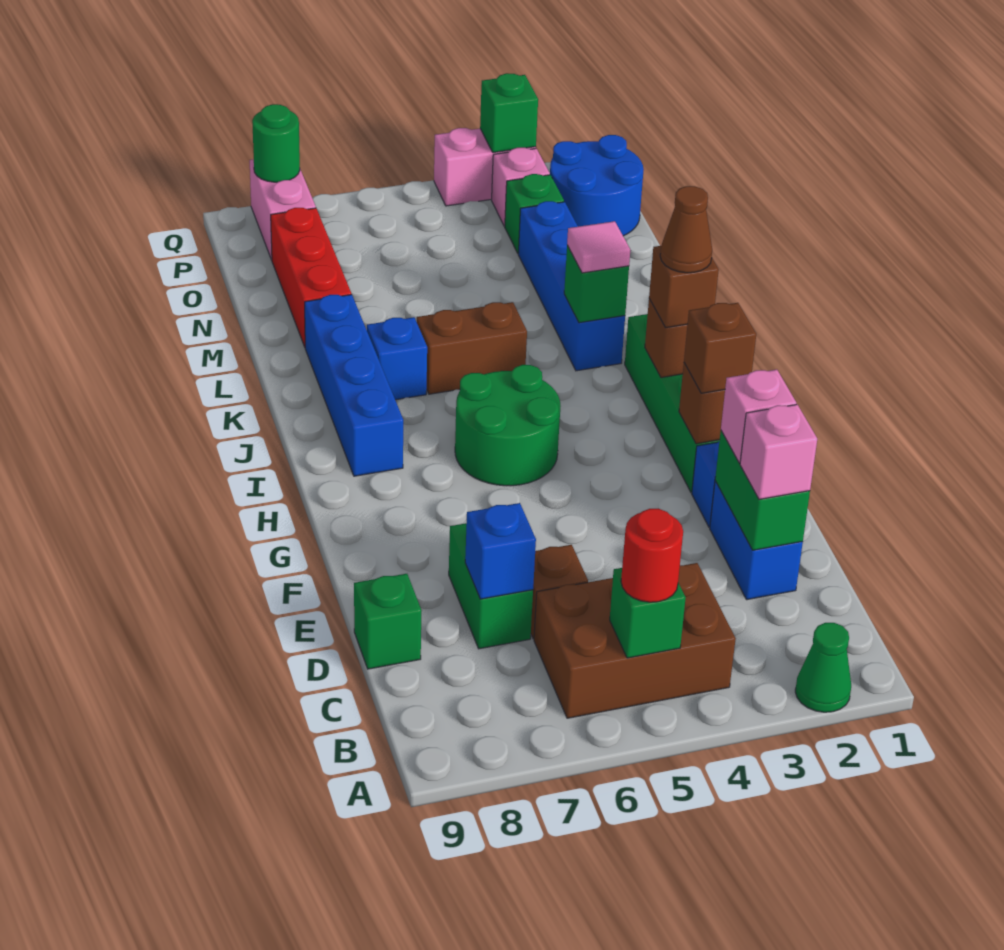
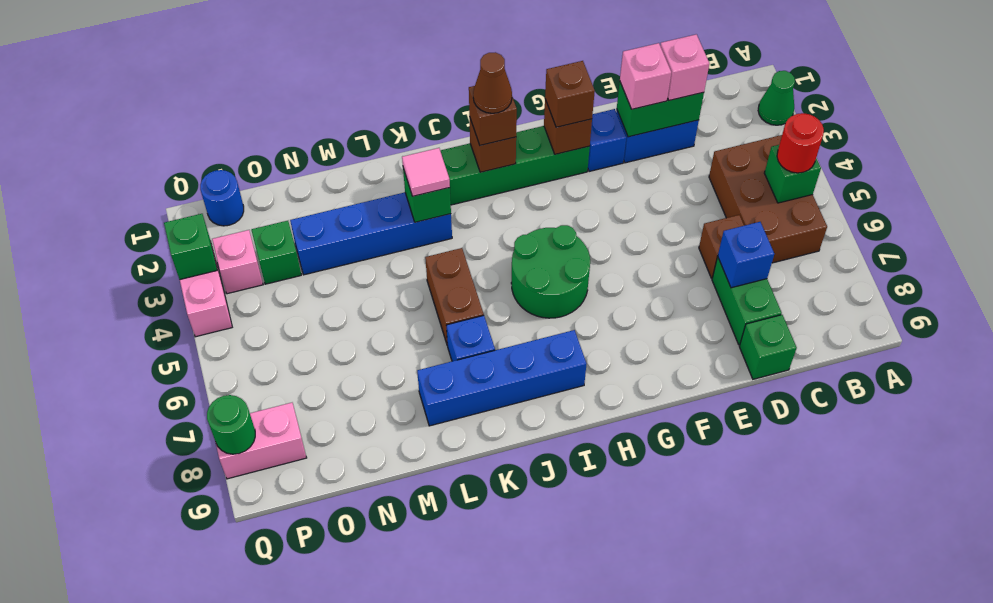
green brick D7:E7 level 1 -> green brick D7:D8 level 1
red brick M8:O8 level 1 -> none
blue round brick O1:P2 level 1 -> blue round brick P1 level 1

